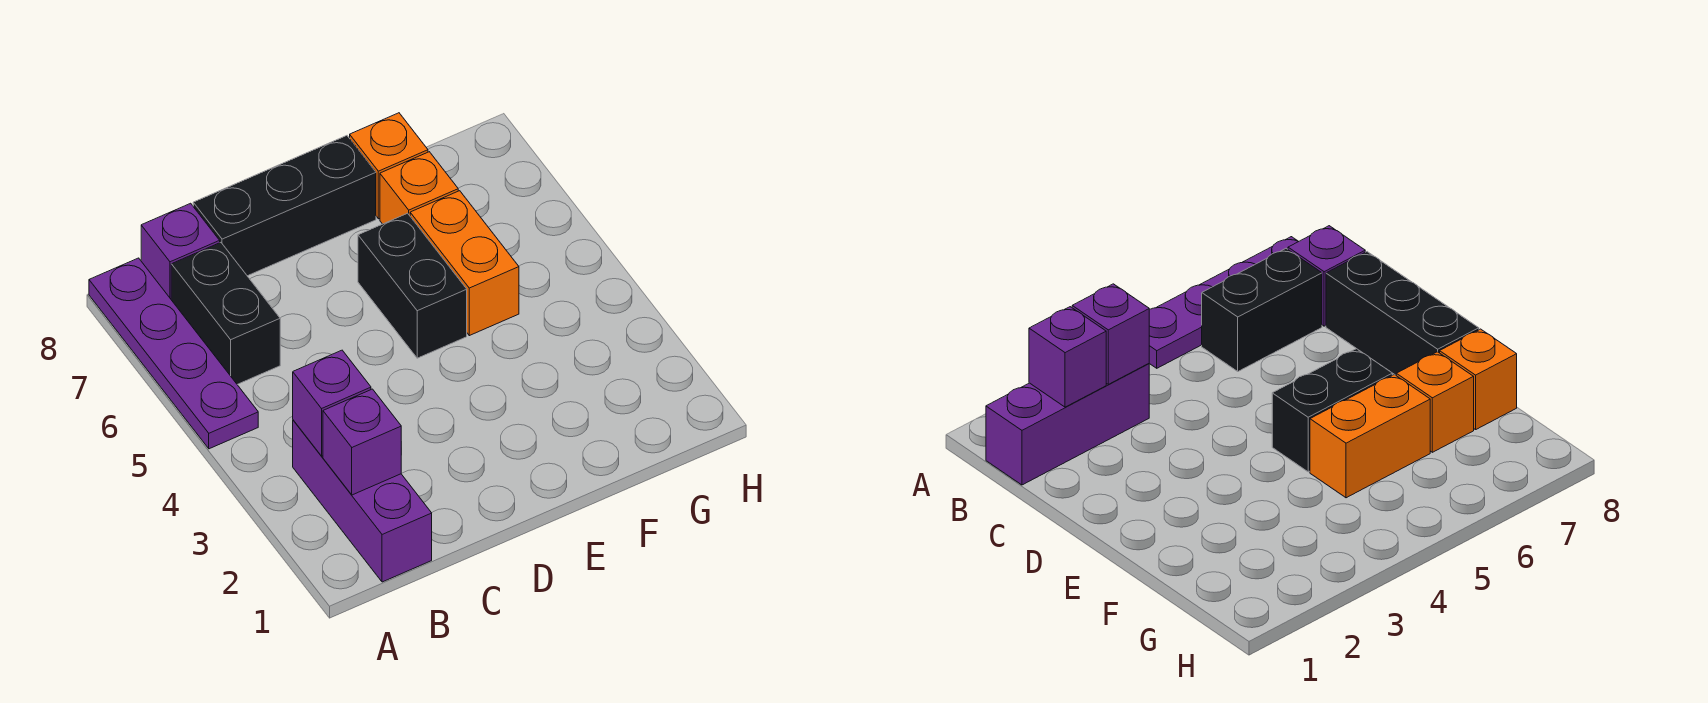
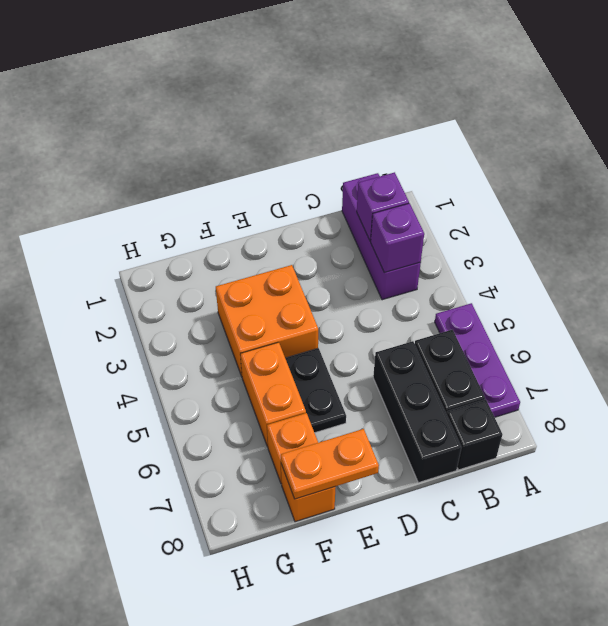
purple plate A5:A8 level 1 -> purple plate A5:A7 level 1
purple brick B8 level 1 -> black brick B8 level 1
black brick C8:E8 level 1 -> black brick C6:C8 level 1
none -> orange brick E3:F4 level 1
black brick E5:E6 level 1 -> black plate E5:E6 level 1
none -> orange plate E8:F8 level 2

